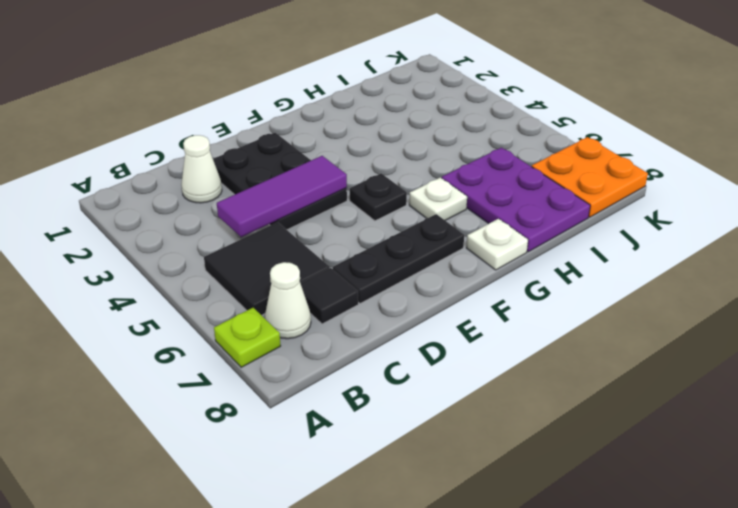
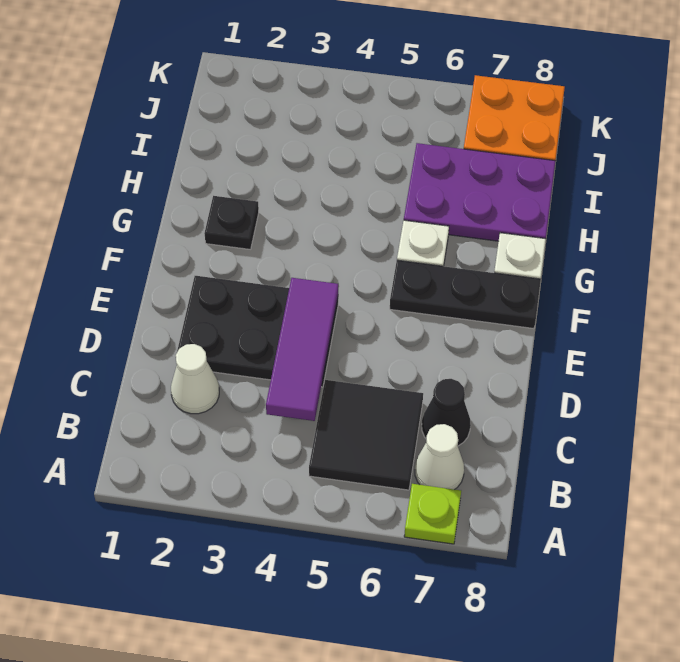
black tile C7 level 1 -> black cone C7 level 1
black plate D7:F7 level 1 -> black plate F6:F8 level 1
black plate F5 level 1 -> black plate G2 level 1

